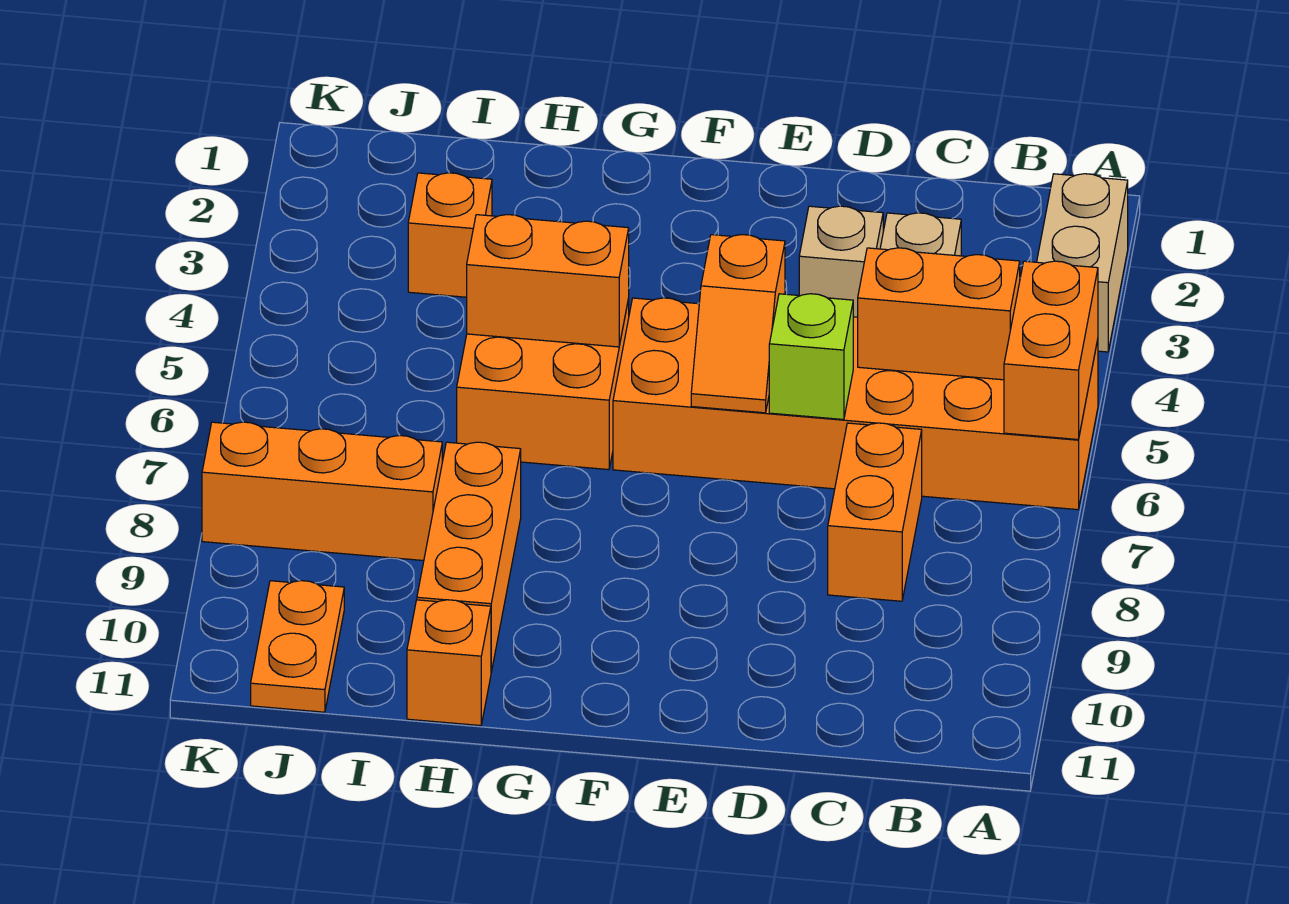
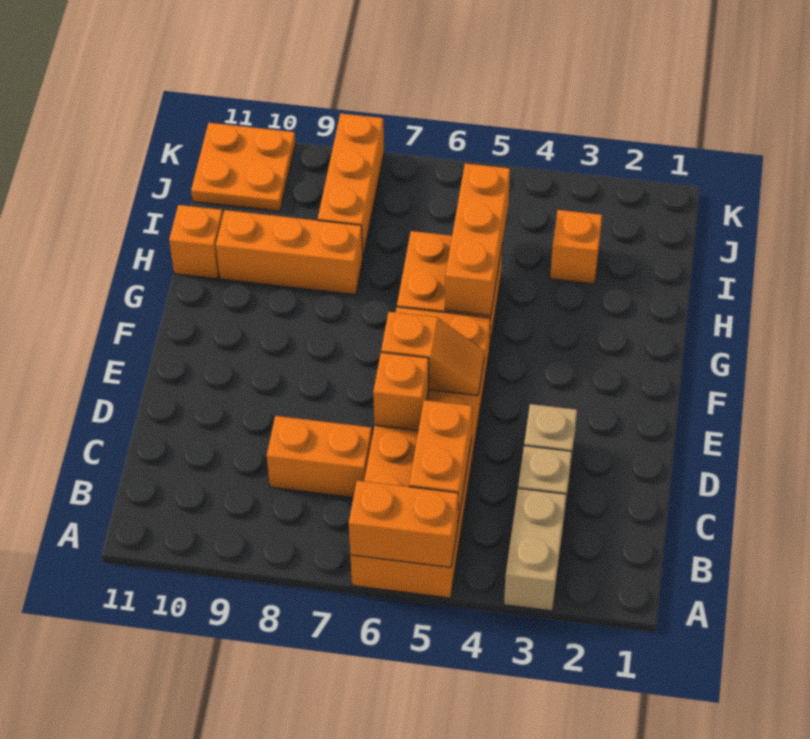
tan brick A2:A3 level 1 -> tan brick A3:B3 level 1
lime brick D6 level 2 -> orange brick D6 level 2
orange slope E5:E6 level 2 top 5 -> orange slope E5:E6 level 2 top 6
orange brick G5:H5 level 2 -> orange brick G5:I5 level 2
orange plate J10:J11 level 1 -> orange plate J10:K11 level 1

